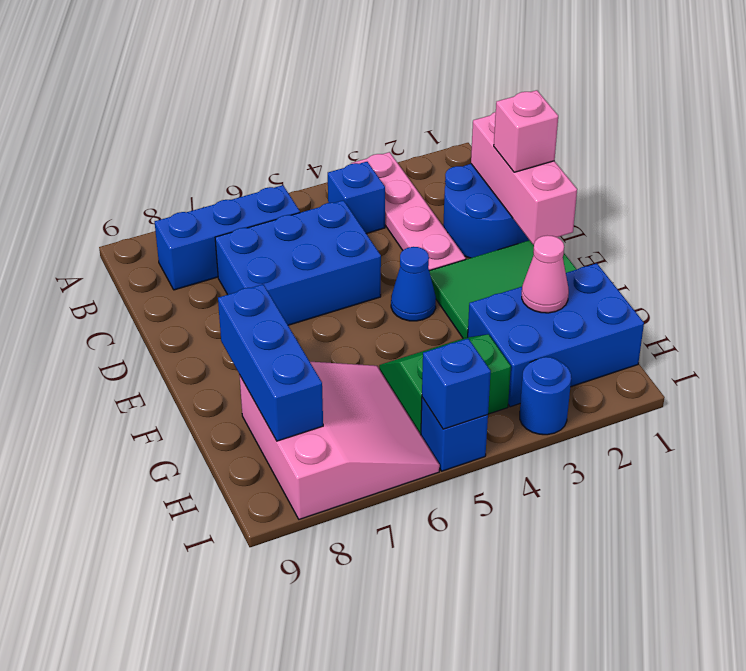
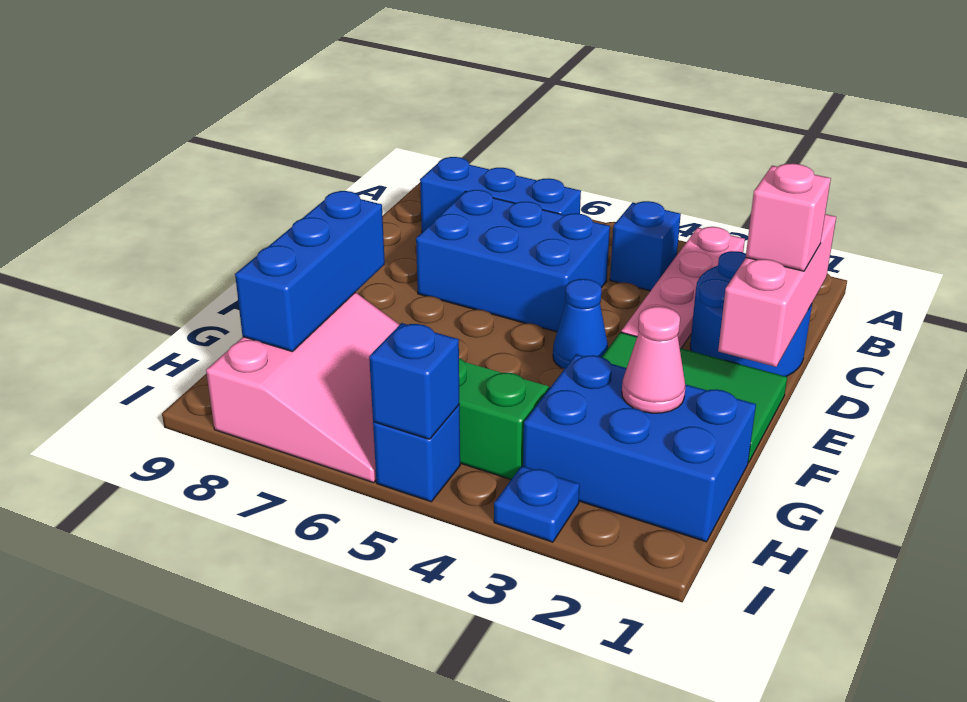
blue round brick I3 level 1 -> blue plate I3 level 1

